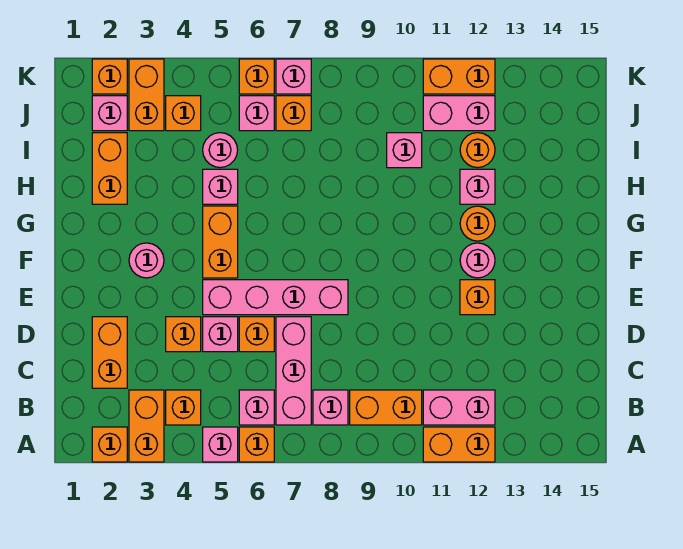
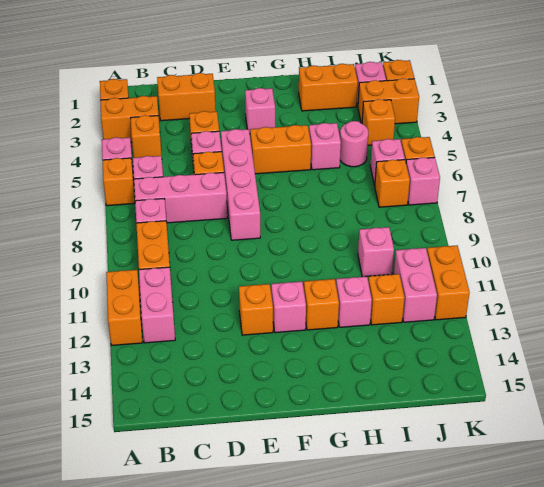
pink round brick F3 level 1 -> pink brick F3 level 1
pink round brick F12 level 1 -> pink brick F12 level 1
orange round brick G12 level 1 -> orange brick G12 level 1
orange round brick I12 level 1 -> orange brick I12 level 1

